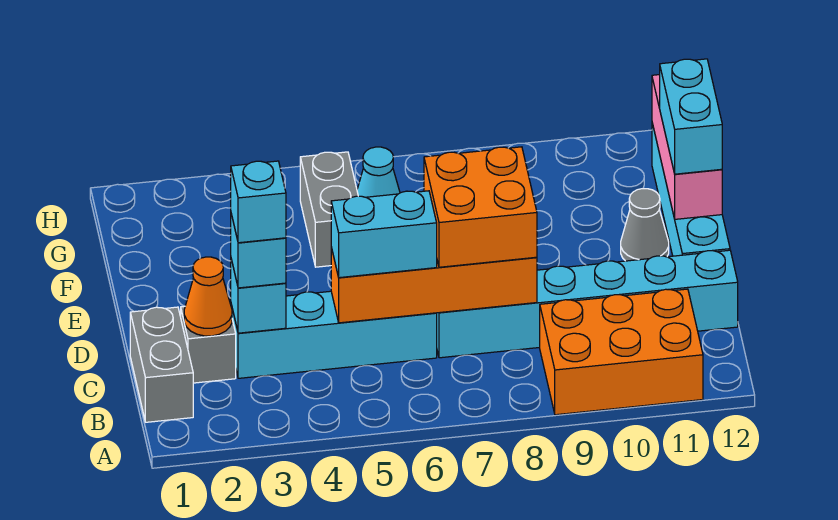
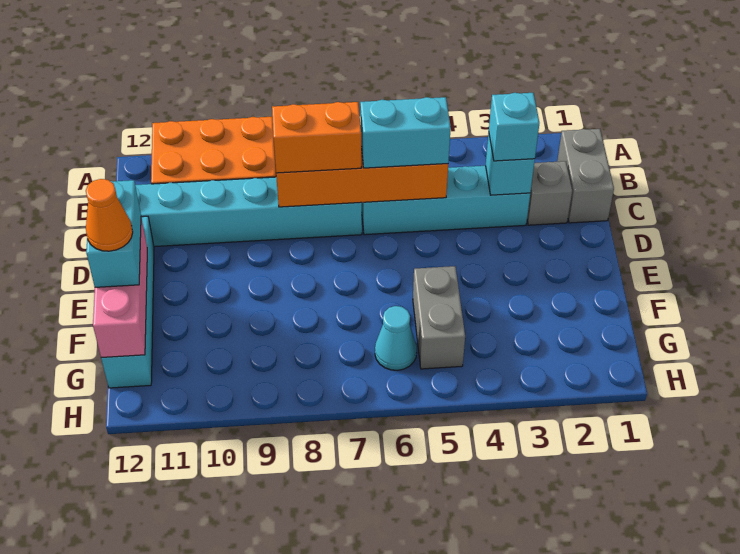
orange cone C2 level 2 -> orange cone F12 level 4
cyan brick C3 level 4 -> none
orange brick C7:D8 level 3 -> orange brick C7:C8 level 3
grey cone E11 level 1 -> none

